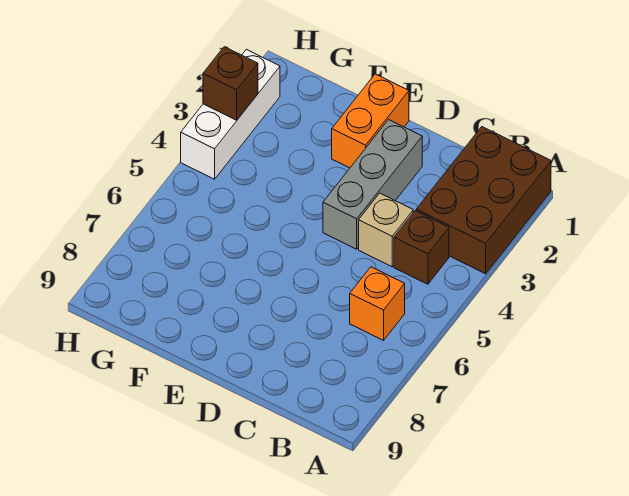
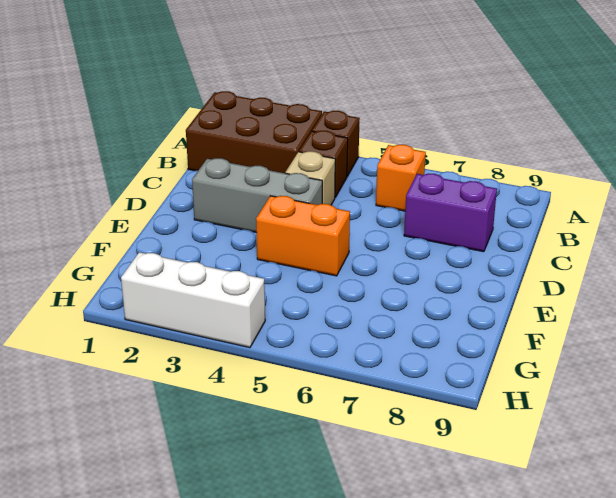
none -> purple brick C7:C8 level 1
orange brick E1:E2 level 1 -> orange brick E4:E5 level 1
brown brick H3 level 2 -> brown brick A4 level 1

